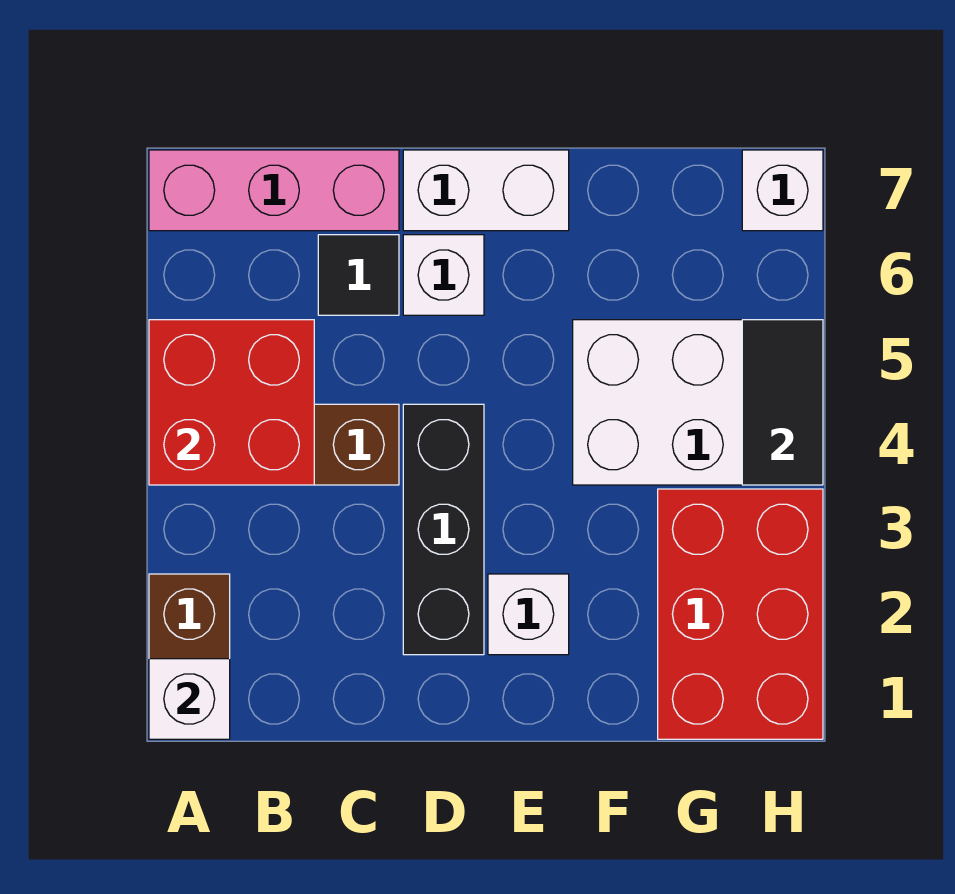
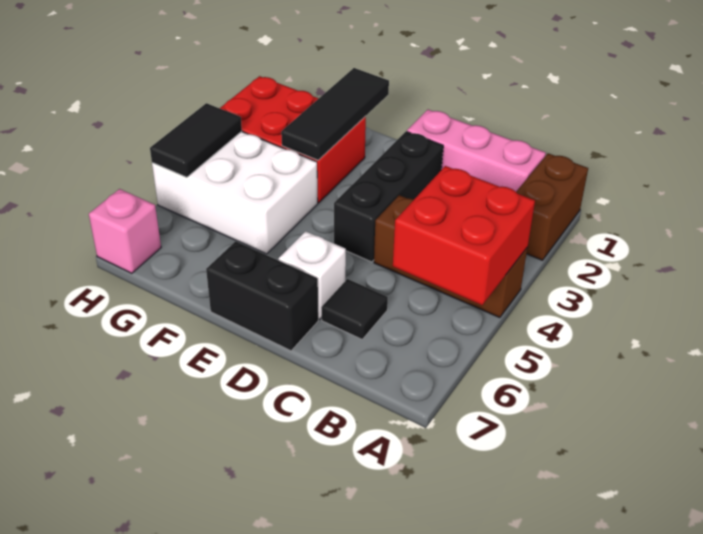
white brick A1 level 2 -> none
pink brick A7:C7 level 1 -> pink brick B1:D1 level 1
white brick D7:E7 level 1 -> black brick D7:E7 level 1
white brick E2 level 1 -> none
none -> black tile F1:F3 level 2
red brick G1:H3 level 1 -> red brick F2:H3 level 1
white brick H7 level 1 -> pink brick H7 level 1

